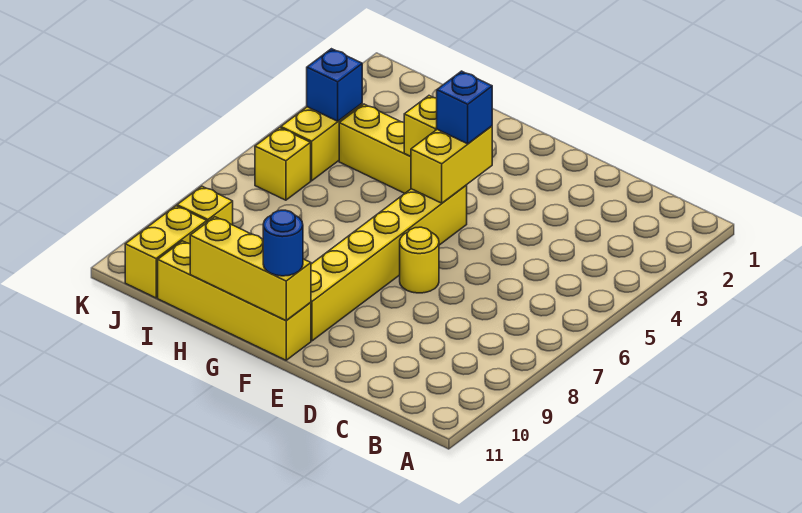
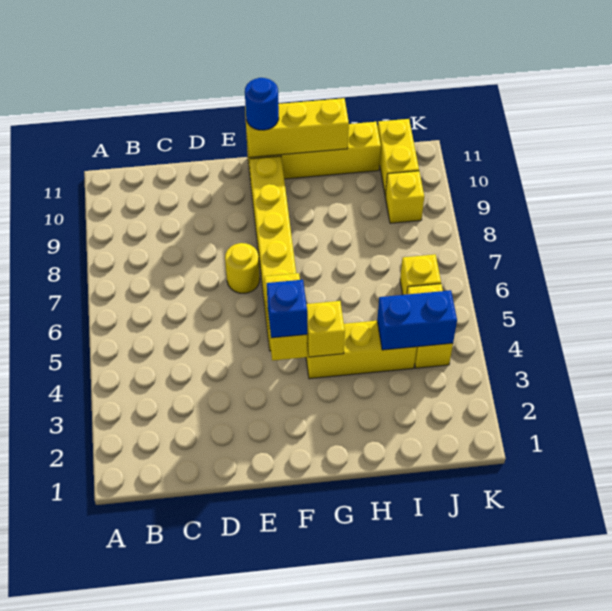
blue brick J4 level 2 -> blue brick I4:J4 level 2

